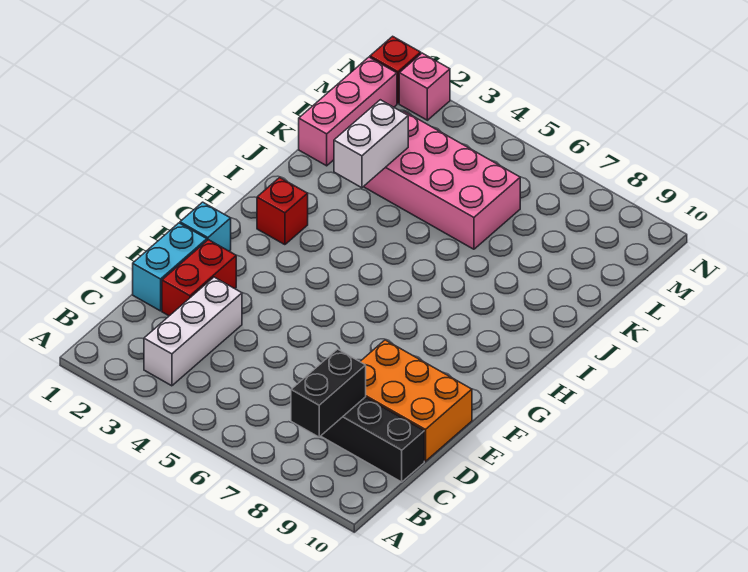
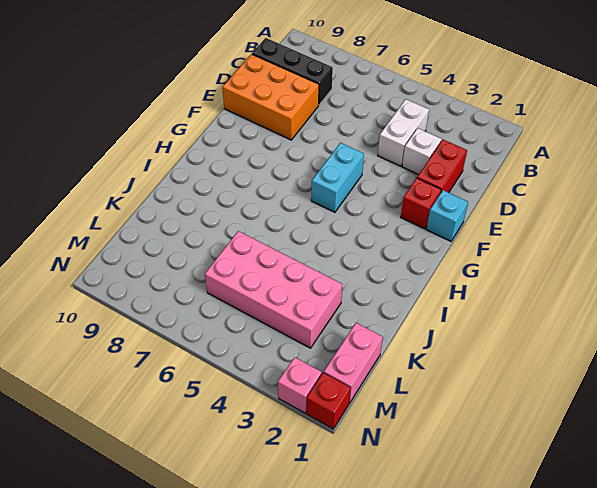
white brick B3:D3 level 1 -> white brick D3 level 1
black brick B8:C8 level 2 -> none
cyan brick D1:E1 level 1 -> cyan brick F5:G5 level 1
red brick H2 level 1 -> red brick F2 level 1
white brick J3:K3 level 2 -> white brick C4:D4 level 1
pink brick K1:M1 level 1 -> pink brick L1:M1 level 1

